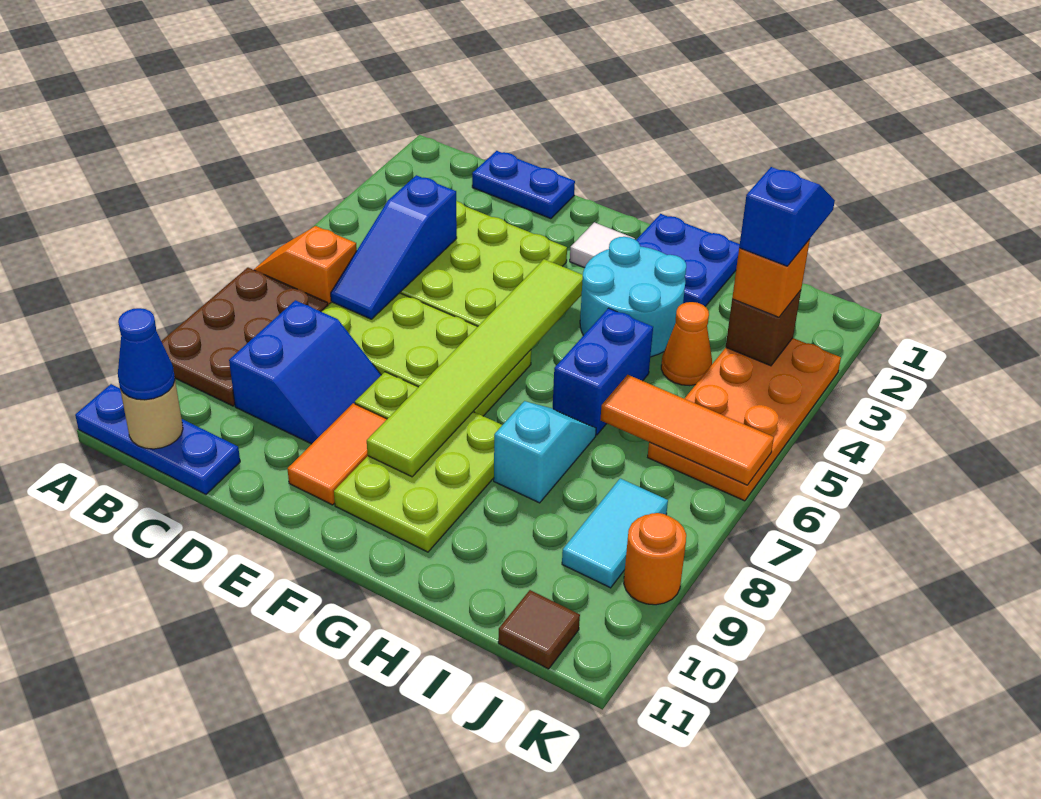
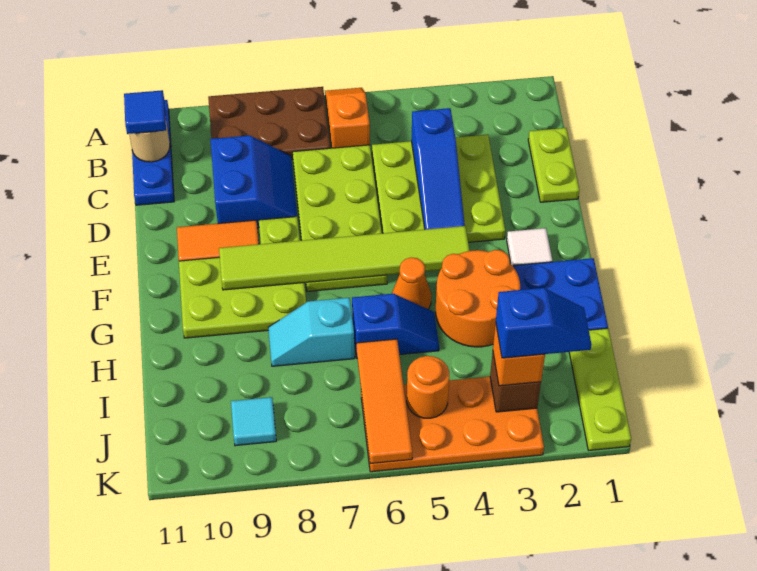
blue cone B11 level 3 -> blue tile B11 level 3
blue plate C1:D1 level 1 -> lime plate C1:D1 level 1
blue slope C4:C6 level 2 top 4 -> blue slope C4:E4 level 2 top C
blue slope C8:D9 level 1 top C -> blue slope C8:D9 level 1 top 9
cyan round brick G3:H4 level 1 -> orange round brick G3:H4 level 1
blue brick H5:H6 level 1 -> blue slope H5:H6 level 1 top 6
cyan slope H7:H8 level 1 top 8 -> cyan slope H7:H8 level 1 top 7
none -> lime plate I1:K1 level 1
orange cone I4 level 1 -> orange cone G5 level 1
cyan tile J8:J9 level 1 -> cyan tile J9 level 1
brown tile J11 level 1 -> none
orange round brick K9 level 1 -> orange round brick J5 level 2

